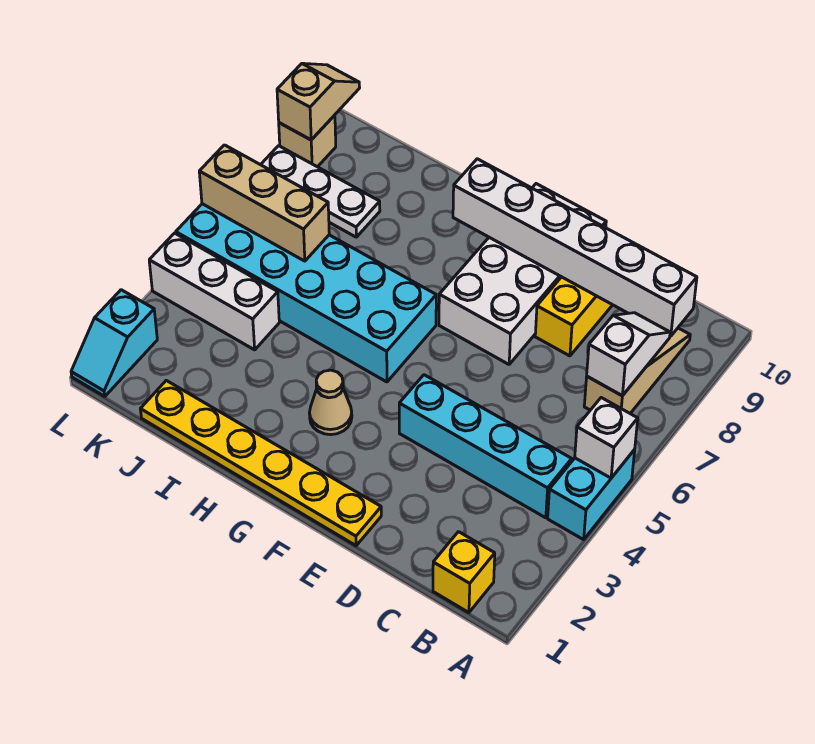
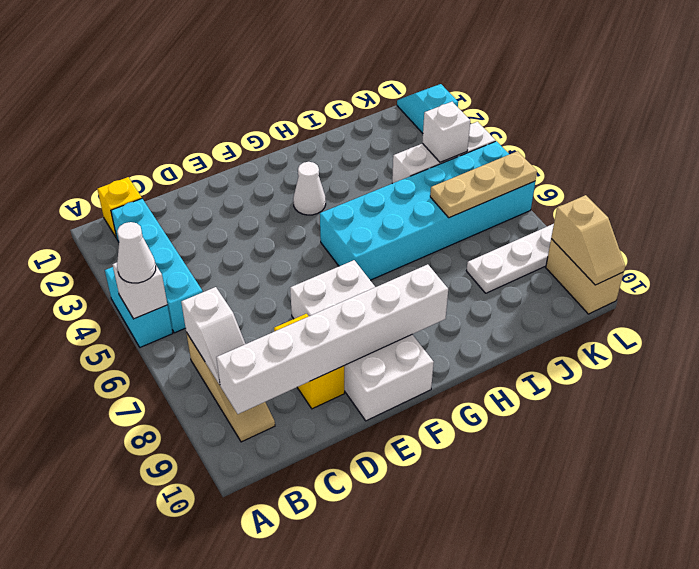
none -> white cone A5 level 3
cyan brick B4:E4 level 1 -> cyan brick B2:B5 level 1
yellow plate E1:J1 level 1 -> none
tan cone G3 level 1 -> white cone G3 level 1
tan brick J6:L6 level 2 -> tan plate J6:L6 level 2
none -> white brick K4 level 2
tan brick L9 level 1 -> tan brick L9:L10 level 1

